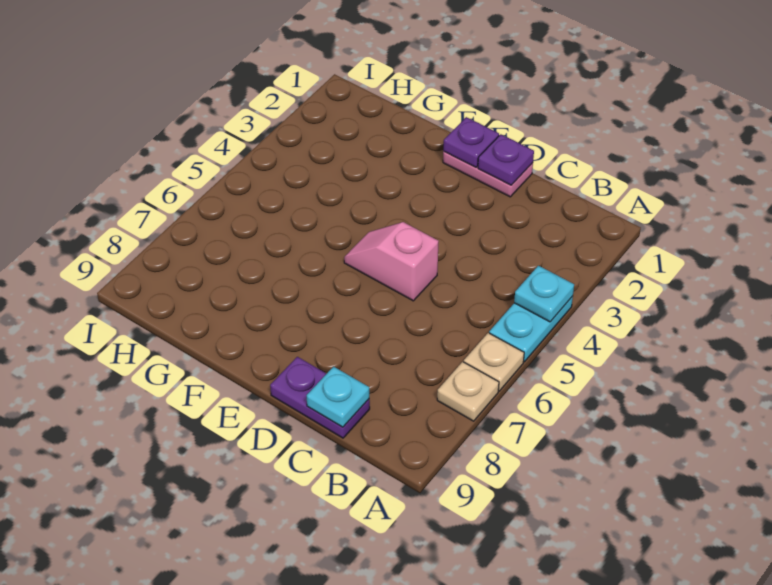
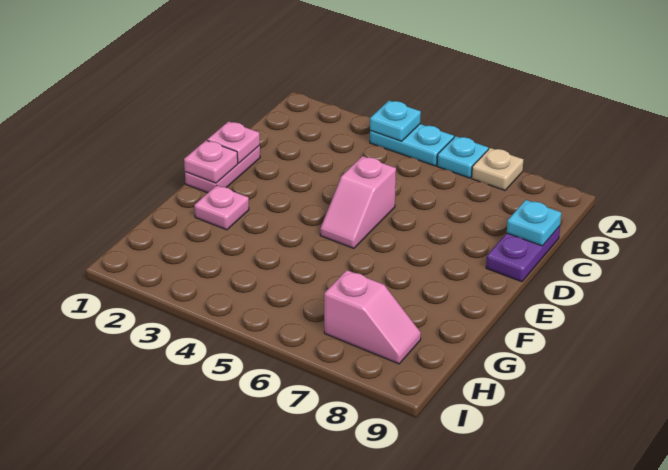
tan plate A6 level 1 -> cyan plate A6 level 1
purple plate D1 level 2 -> pink plate D1 level 2
purple plate E1 level 2 -> pink plate E1 level 2
none -> pink plate F2 level 1
none -> pink slope H7:H8 level 1 top 7

